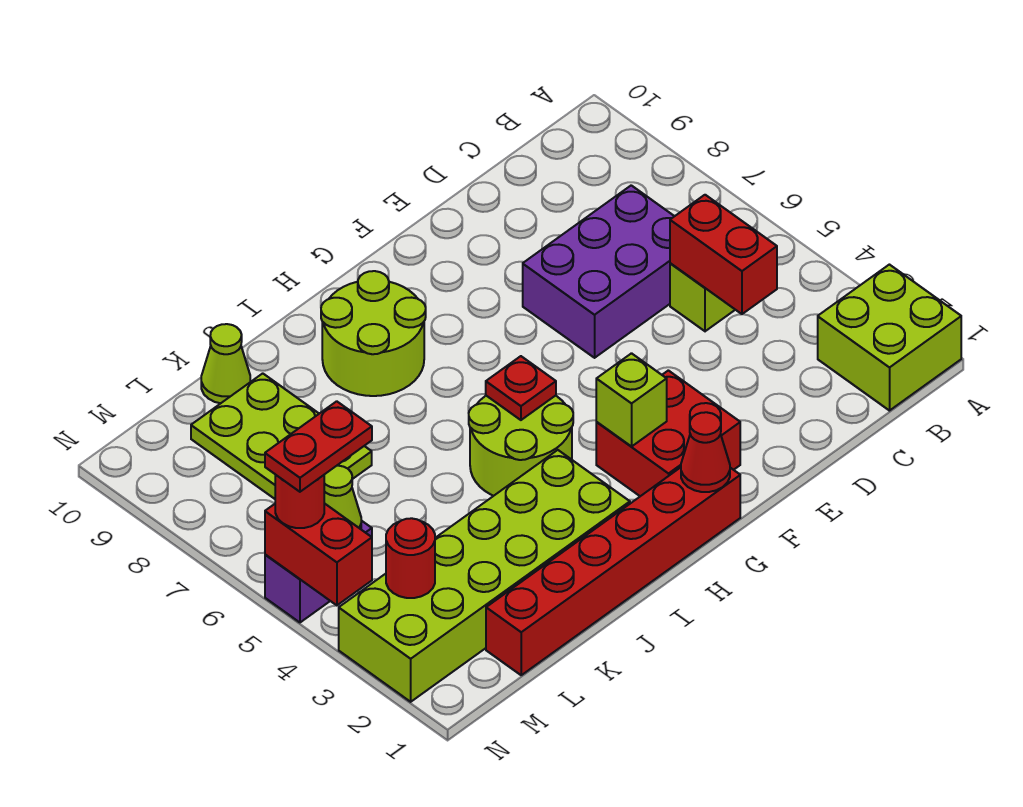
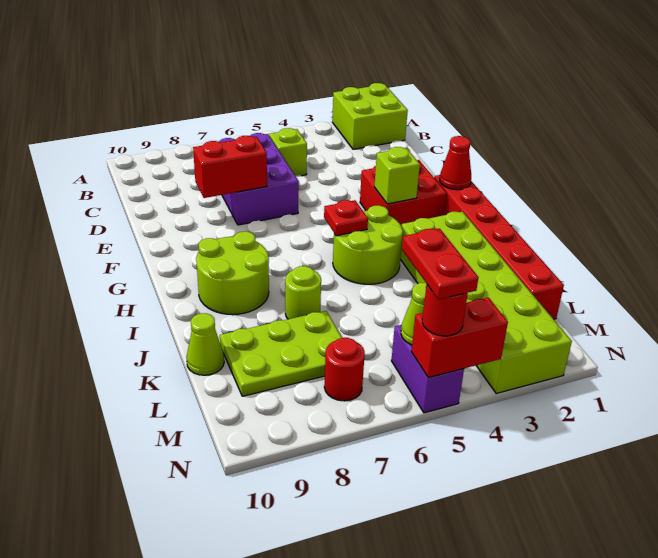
red brick C4:C5 level 2 -> red brick E7:E8 level 2
none -> lime round brick J7 level 1
red round brick M3 level 2 -> red round brick M7 level 1

